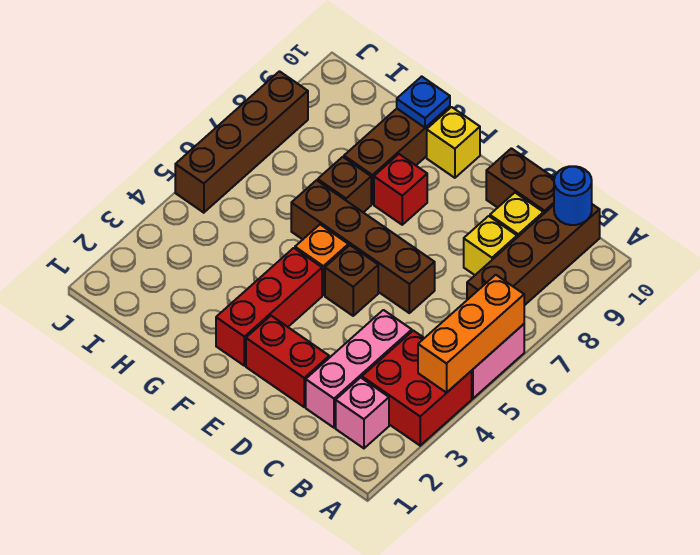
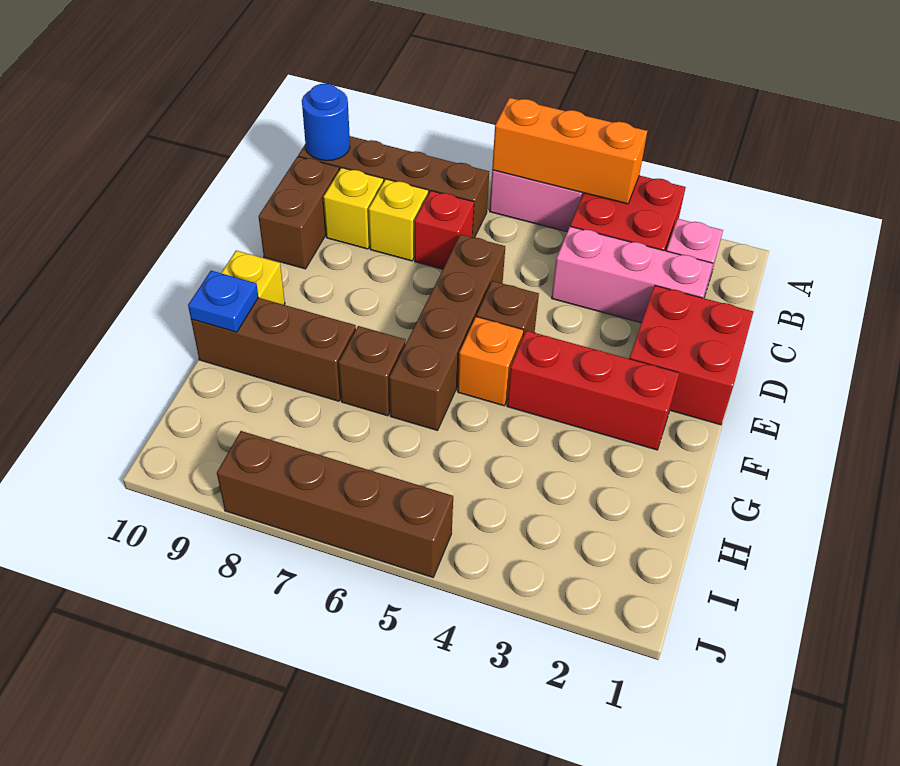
red brick D2:E2 level 1 -> red brick D1:E2 level 1
red brick F8 level 1 -> red brick C7 level 1

